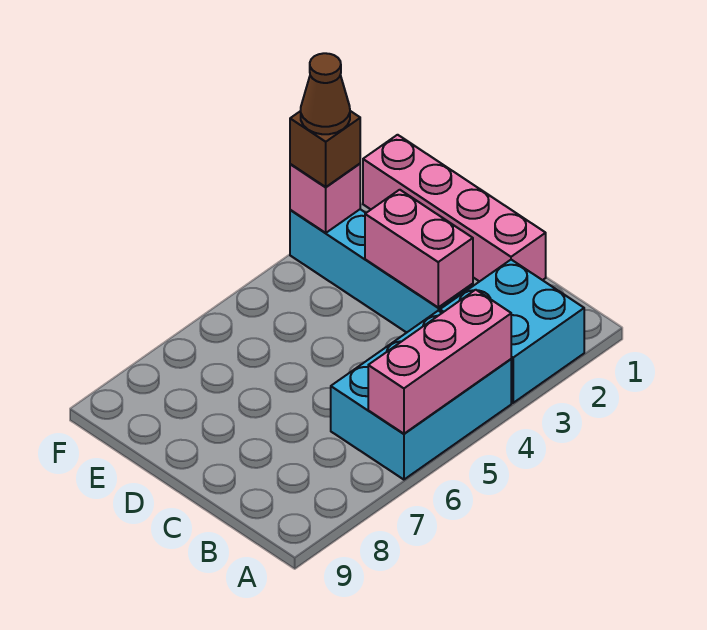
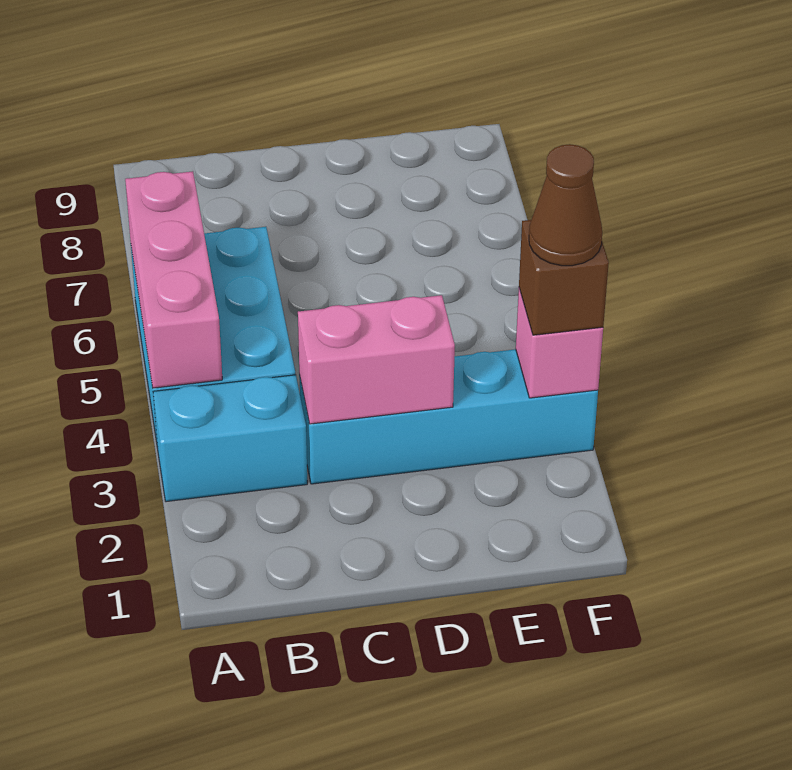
cyan brick A2:B3 level 1 -> cyan brick A3:B3 level 1
pink brick C1:F1 level 1 -> none

